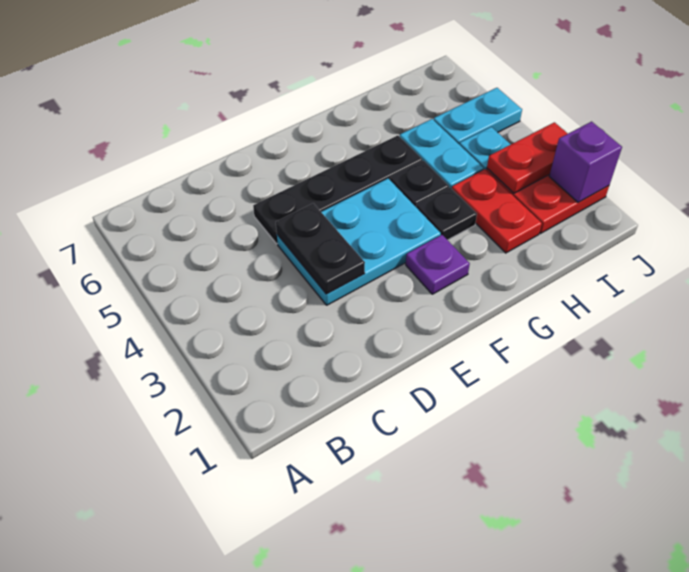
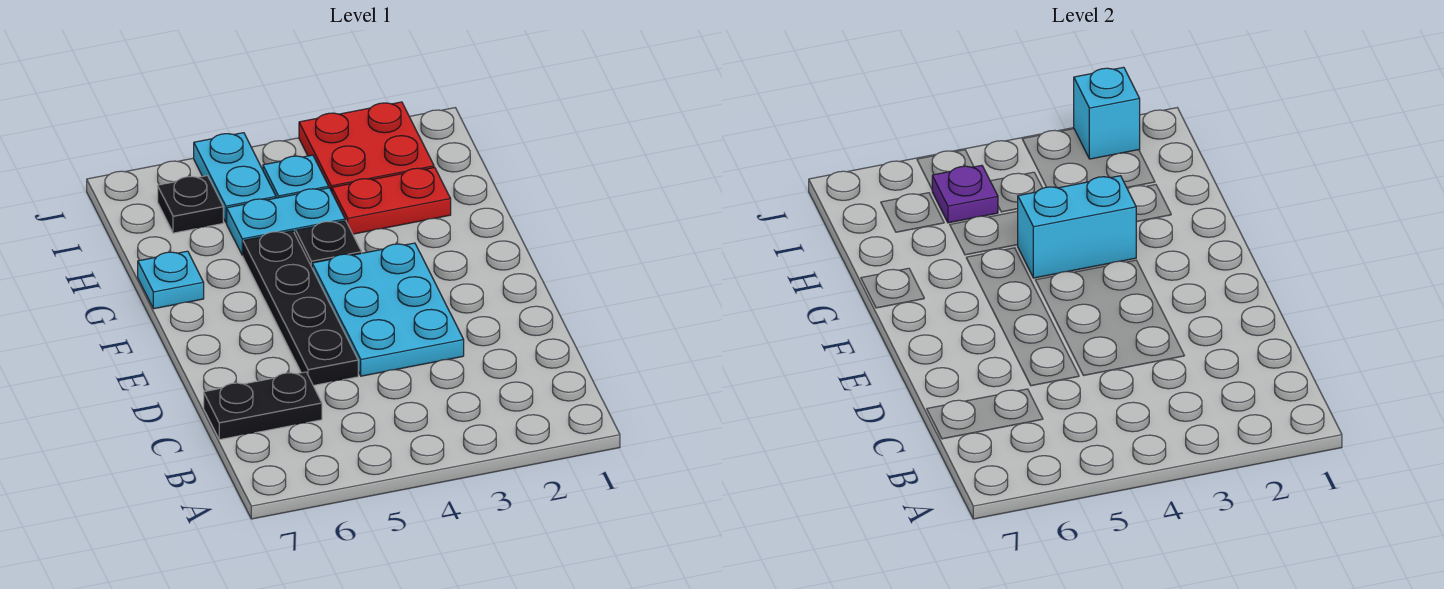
black plate D3:D4 level 2 -> black plate C6:C7 level 1
purple plate F2 level 1 -> purple plate I5 level 2
black plate G3 level 1 -> black plate I6 level 1
none -> cyan brick G3:G4 level 2
none -> cyan plate G7 level 1
red plate I3:J3 level 2 -> none
purple brick J2 level 2 -> cyan brick J2 level 2

